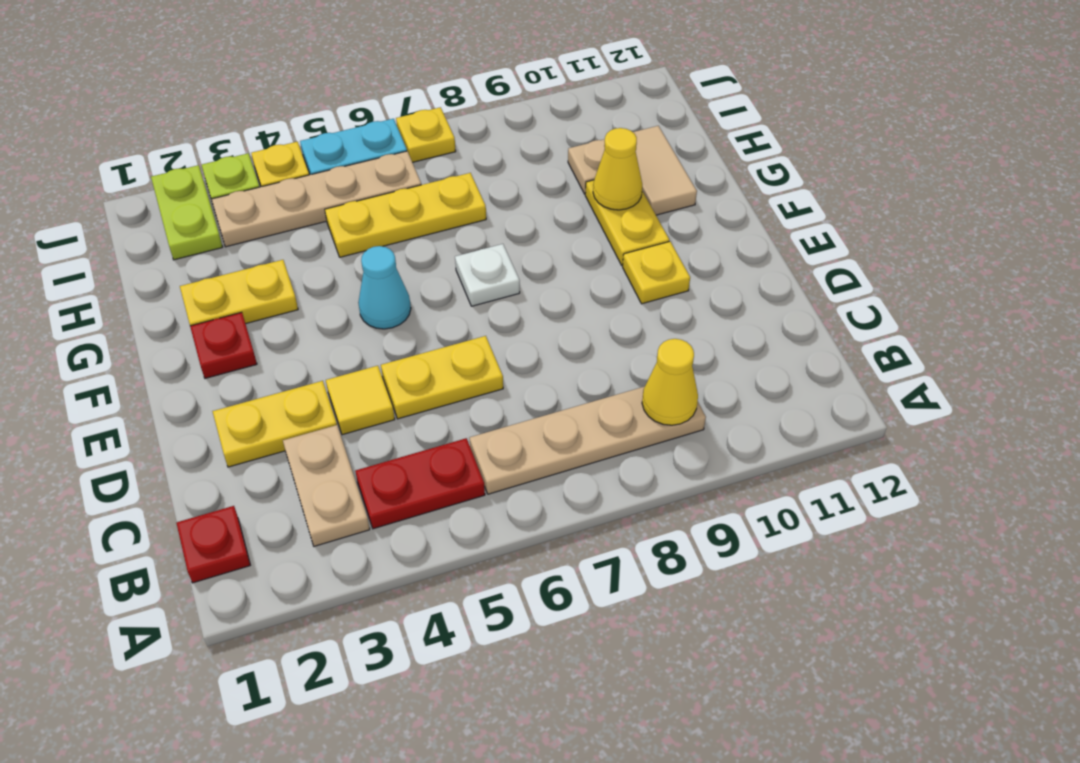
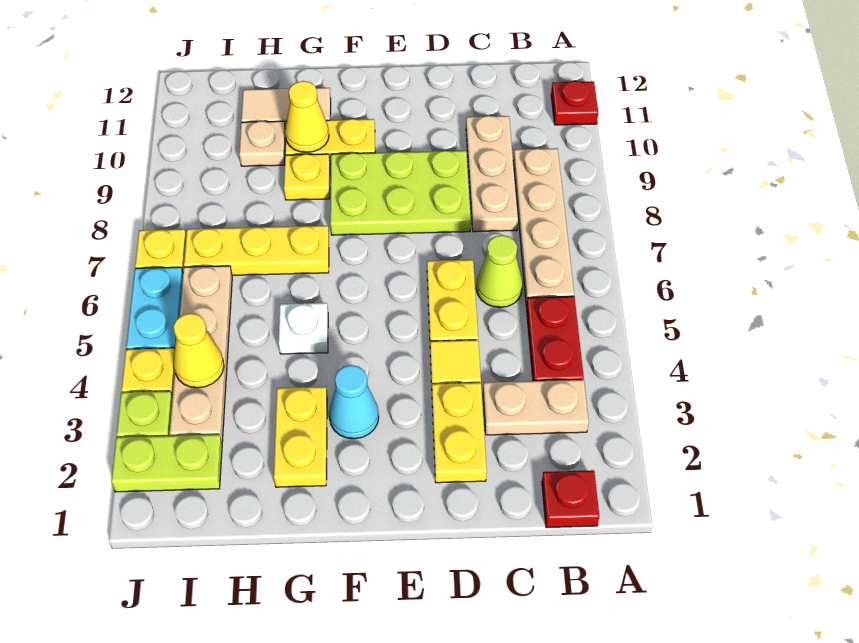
yellow cone B9 level 2 -> yellow cone I4 level 2
none -> lime cone C6 level 1
none -> tan plate C8:C10 level 1
none -> lime plate D8:F9 level 1
yellow plate E10 level 1 -> yellow plate G9 level 1
red plate F2 level 1 -> red plate A11 level 1
cyan cone F5 level 1 -> cyan cone F3 level 1
white plate F7 level 1 -> white plate G5 level 1
yellow plate H5:H7 level 1 -> yellow plate G7:I7 level 1

